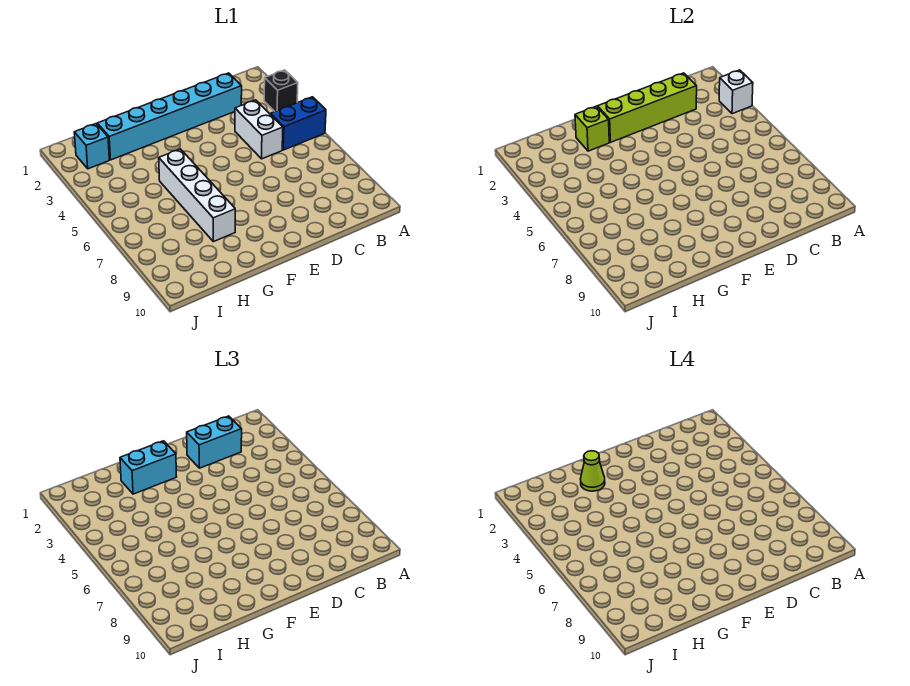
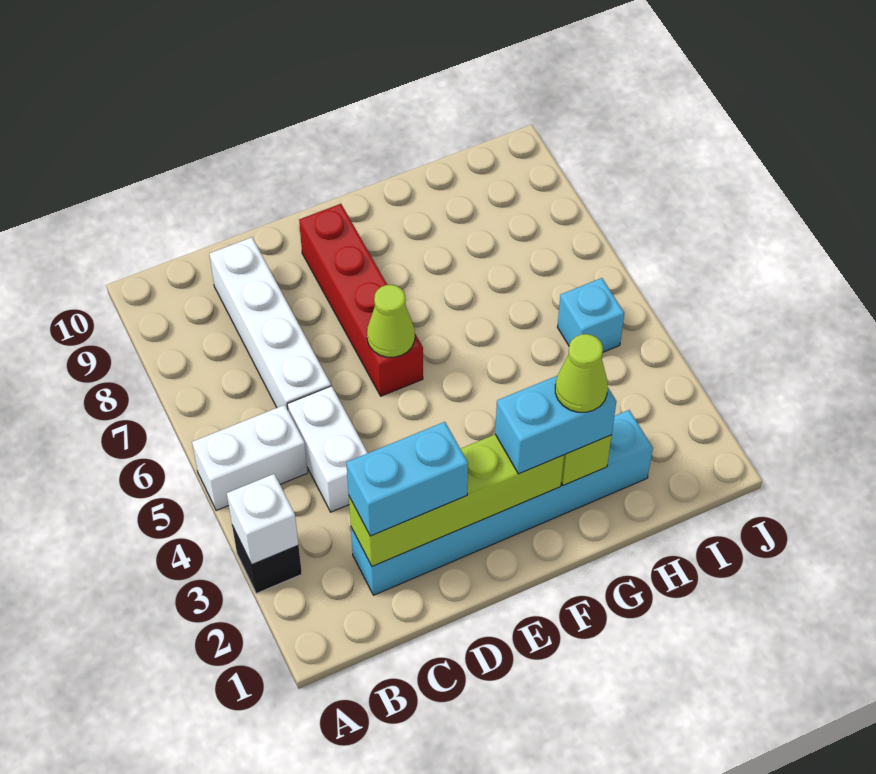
blue brick A5:B5 level 1 -> white brick A5:B5 level 1
none -> red brick E6:E9 level 1
none -> lime cone E6 level 2
white brick G5:G8 level 1 -> white brick C6:C9 level 1
cyan brick I2 level 1 -> cyan brick I5 level 1

